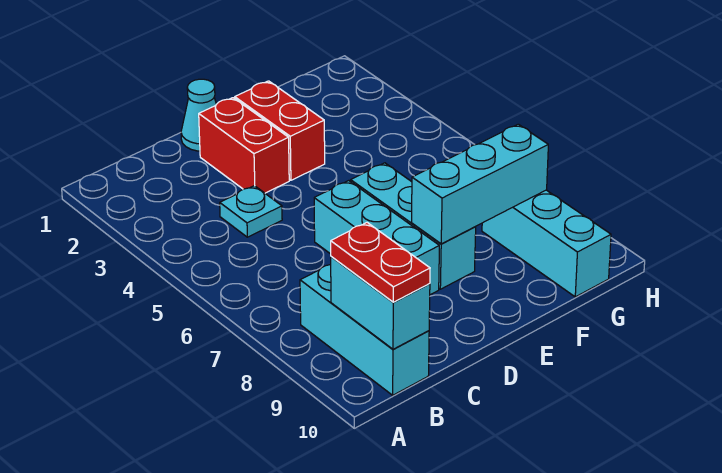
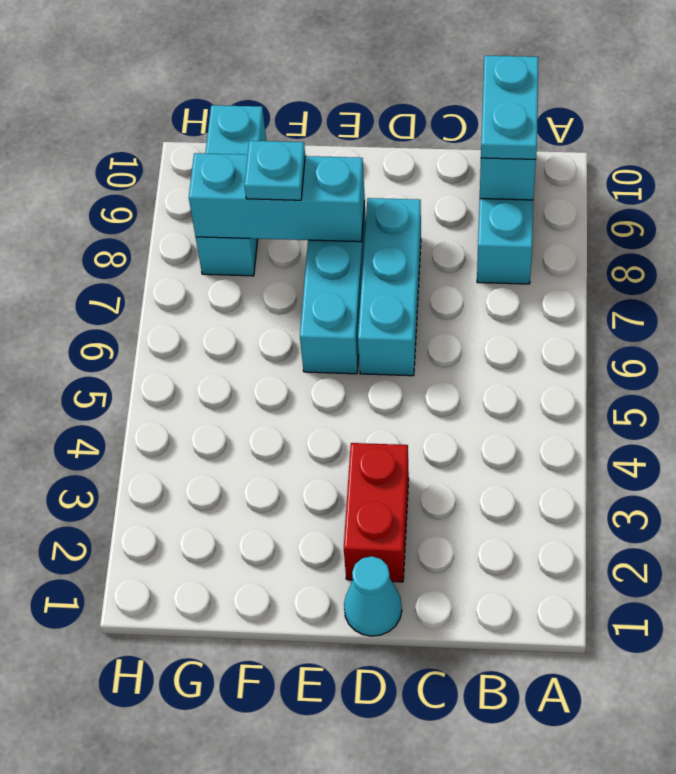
red plate B9:B10 level 3 -> cyan plate B9:B10 level 3
cyan plate C4 level 1 -> cyan plate F8 level 3
red brick E2:E3 level 1 -> none

